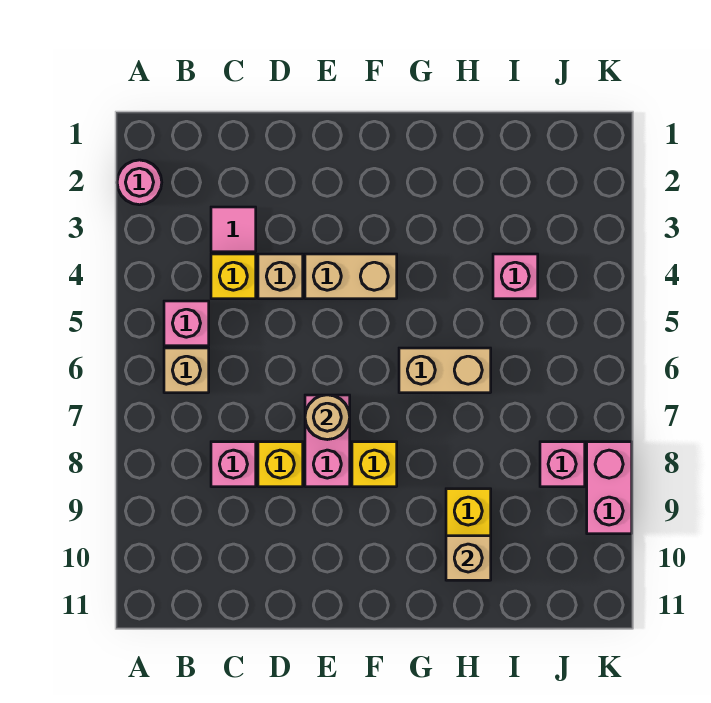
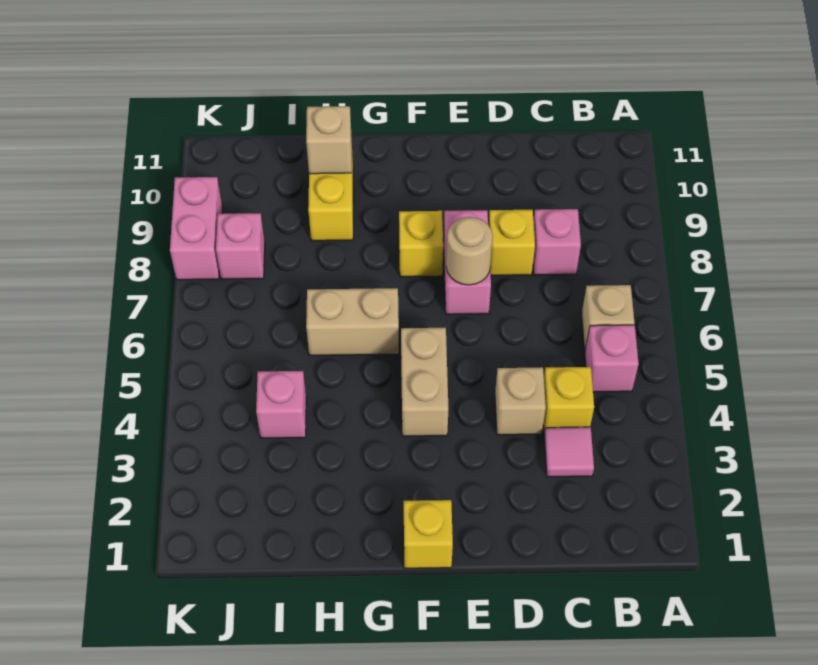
pink round brick A2 level 1 -> none
tan brick E4:F4 level 1 -> tan brick F4:F5 level 1
none -> yellow brick F1 level 1

